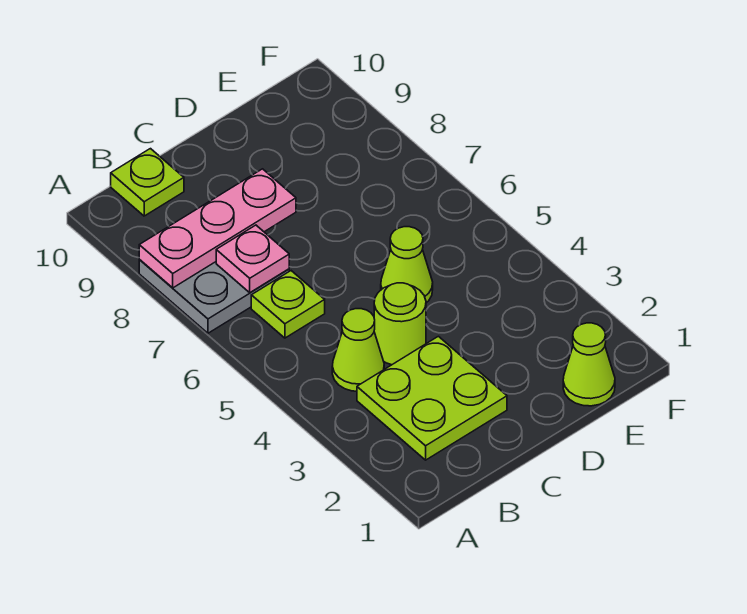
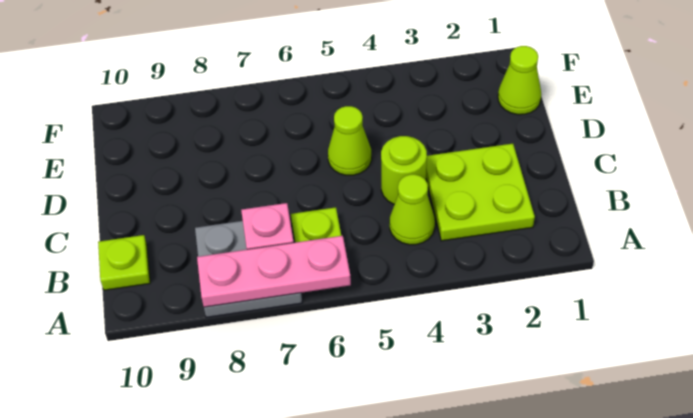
pink plate A8:C8 level 2 -> pink plate A6:A8 level 2

